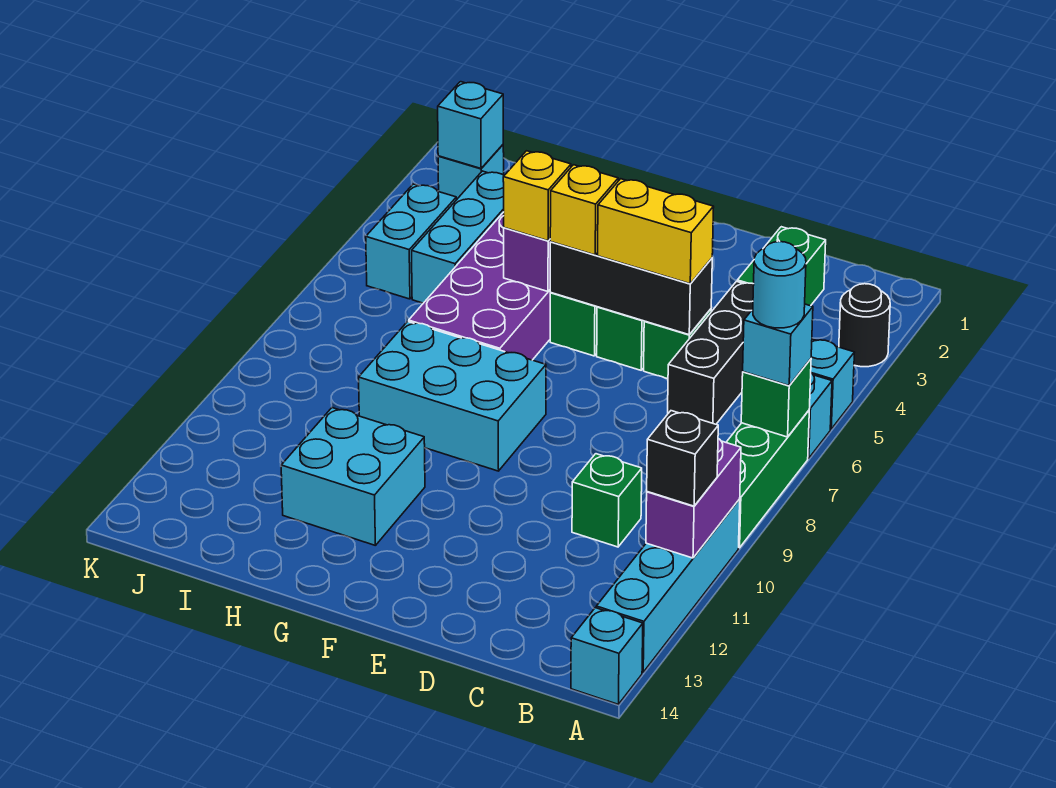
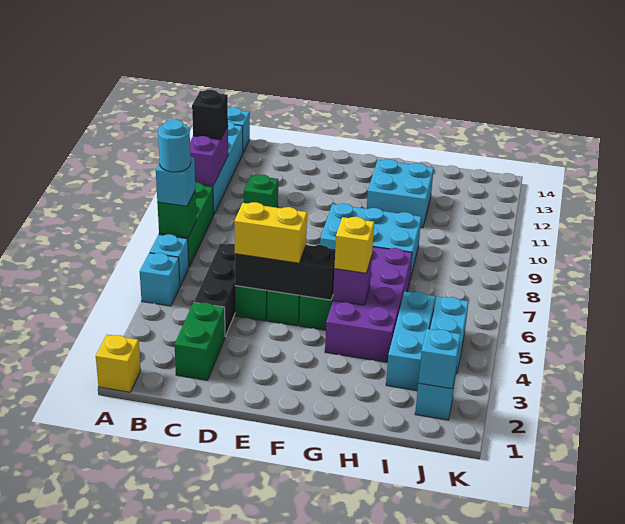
black round brick A3 level 1 -> none
yellow brick F5 level 3 -> yellow brick A1 level 1

